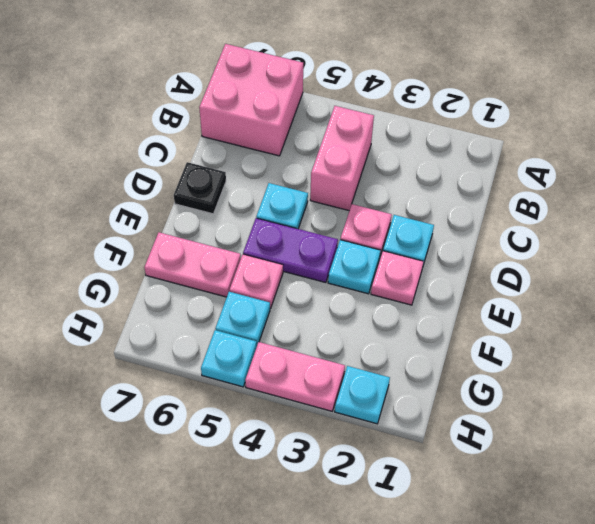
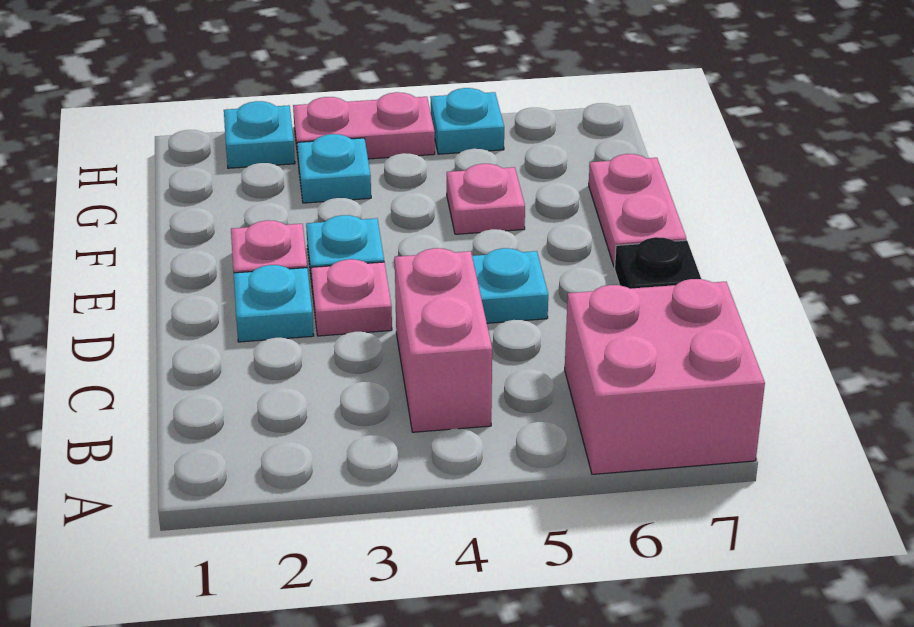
purple plate E4:E5 level 1 -> none
pink plate F6:F7 level 1 -> pink plate E7:F7 level 1
cyan plate G5 level 1 -> cyan plate G3 level 1

